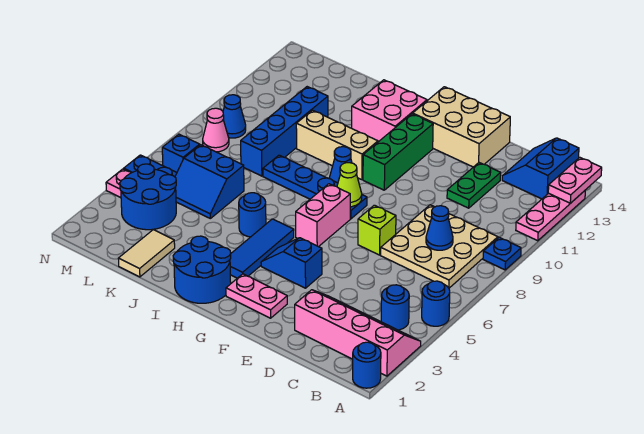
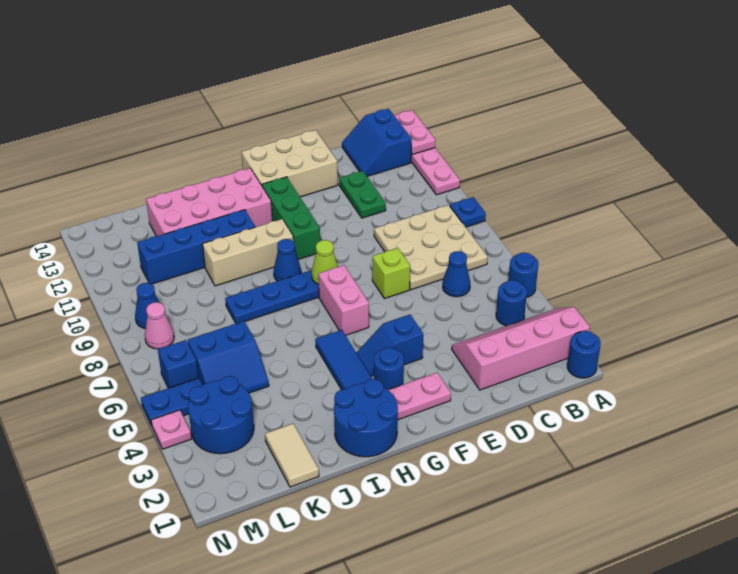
blue cone C8 level 2 -> blue cone C6 level 1
pink brick H12:I13 level 1 -> pink brick H12:K13 level 1
blue round brick I5 level 1 -> blue round brick G3 level 1
blue brick K8:K11 level 1 -> blue brick I11:L11 level 1

